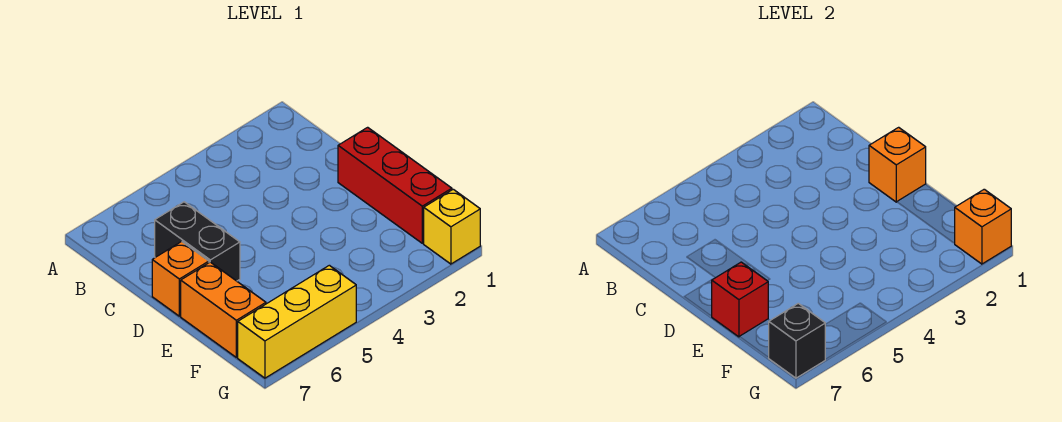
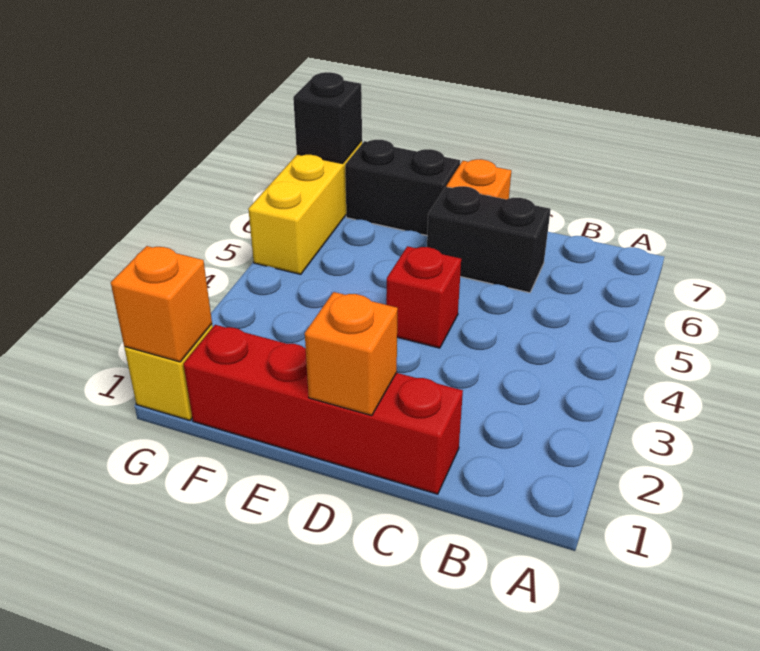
red brick D1:F1 level 1 -> red brick C1:F1 level 1
orange brick E7:F7 level 1 -> black brick E7:F7 level 1
red brick E7 level 2 -> red brick D4 level 1

